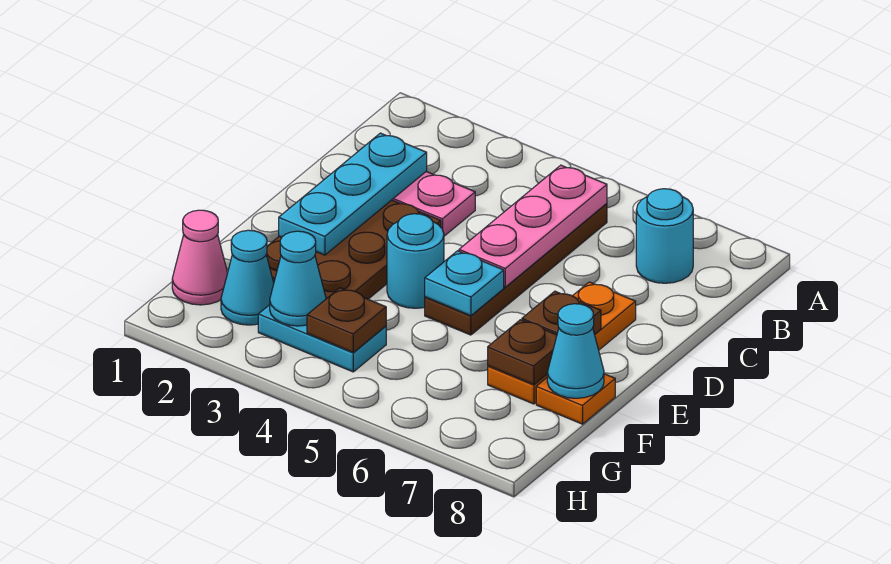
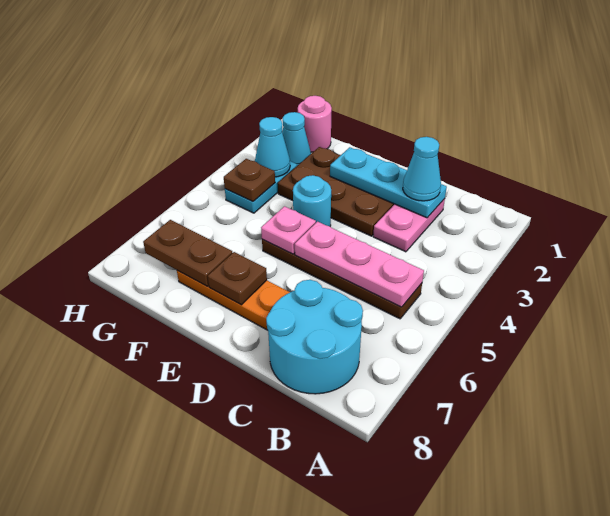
cyan round brick B7 level 1 -> cyan round brick B7:C8 level 1
cyan plate E5 level 2 -> pink plate E5 level 2
brown plate F7 level 2 -> brown plate F7:G7 level 2
orange plate F8 level 1 -> none
cyan cone F8 level 2 -> cyan cone C2 level 3
pink cone G1 level 1 -> pink round brick G1 level 1

